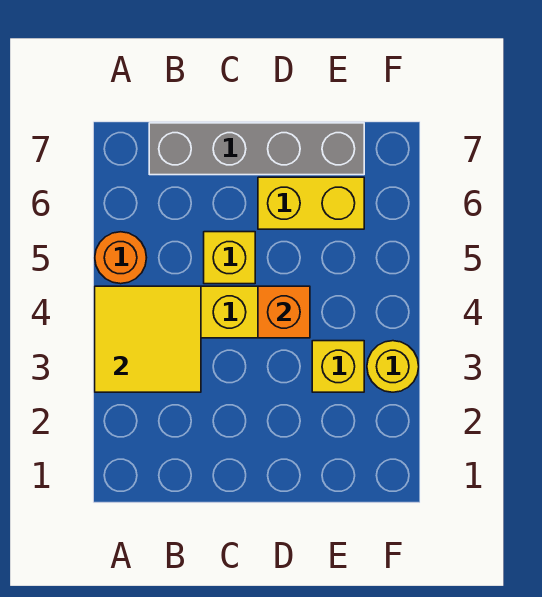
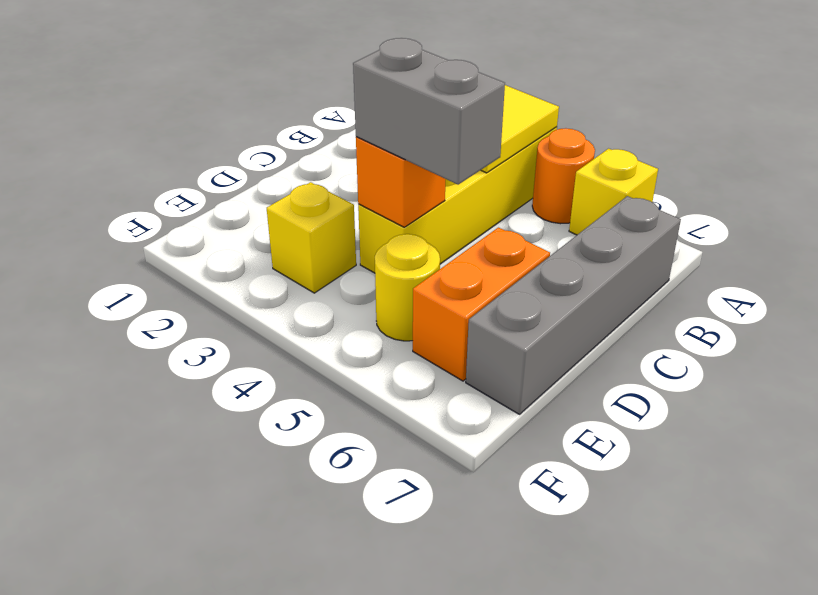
yellow brick C5 level 1 -> yellow brick A6 level 1
none -> grey brick D4:D5 level 3
yellow brick D6:E6 level 1 -> orange brick D6:E6 level 1
yellow round brick F3 level 1 -> yellow round brick E5 level 1

